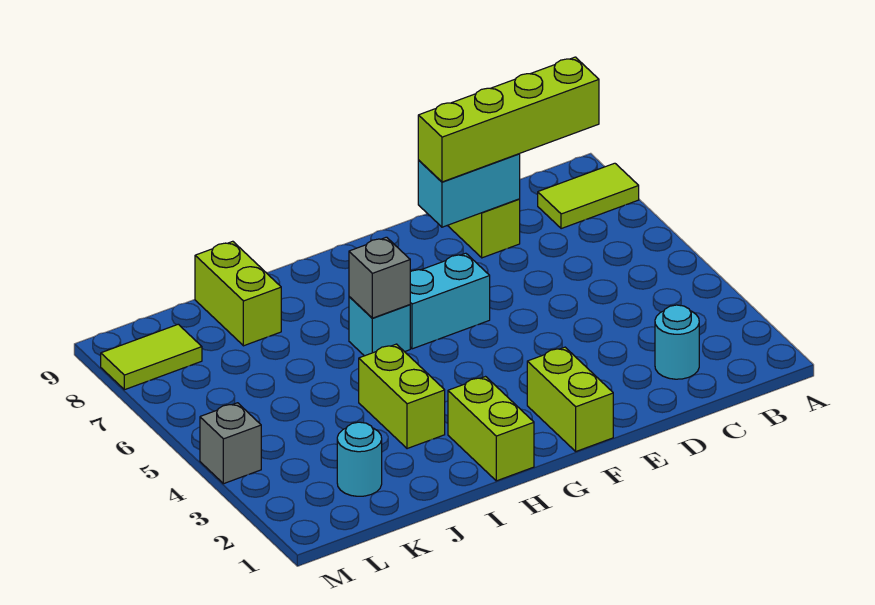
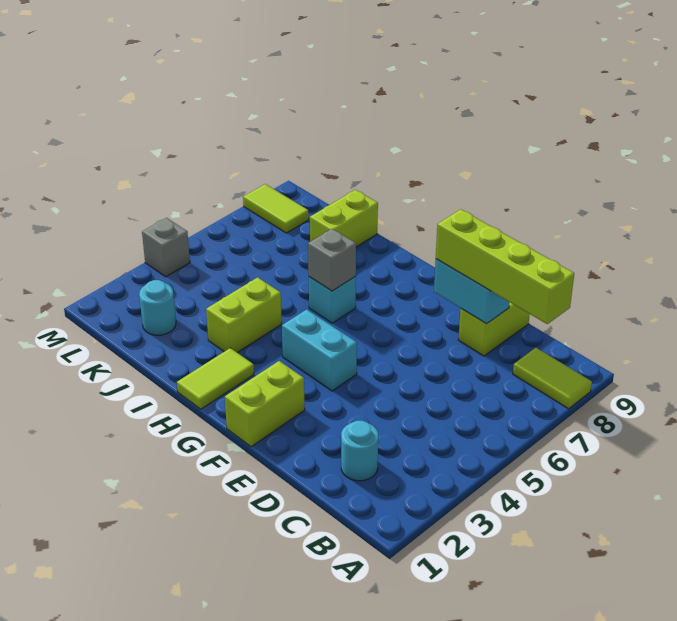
cyan brick F6:G6 level 1 -> cyan brick F4:G4 level 1
lime brick H1:H2 level 1 -> lime tile H1:H2 level 1

